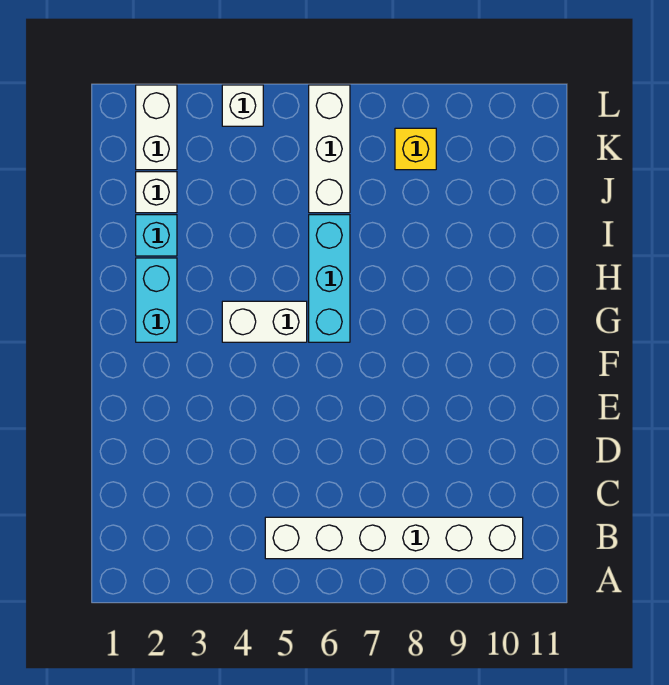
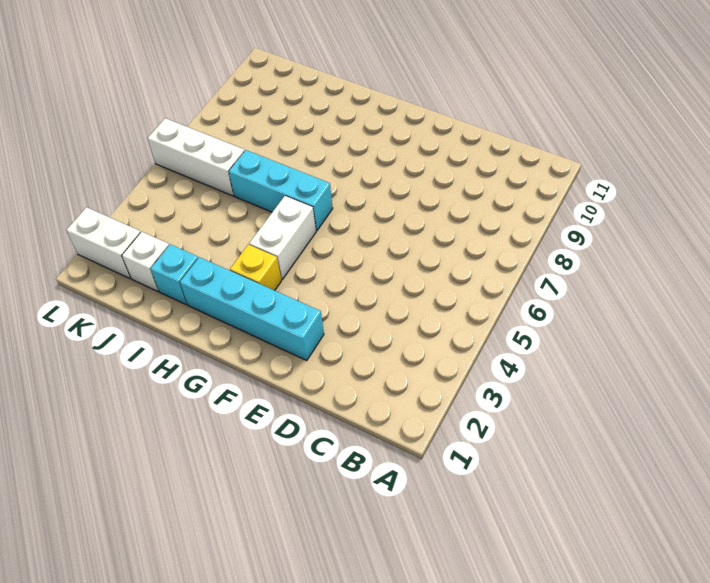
white brick B5:B10 level 1 -> none
cyan brick G2:H2 level 1 -> cyan brick E2:H2 level 1
yellow brick K8 level 1 -> yellow brick G3 level 1
white brick L4 level 1 -> none

